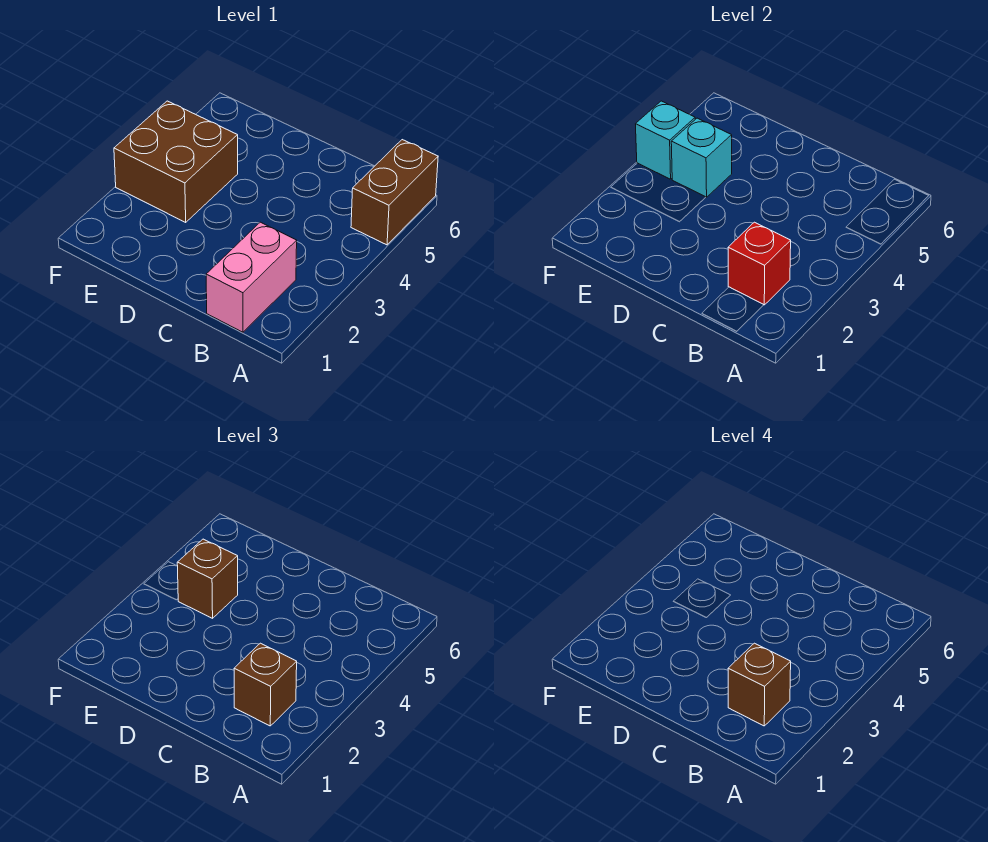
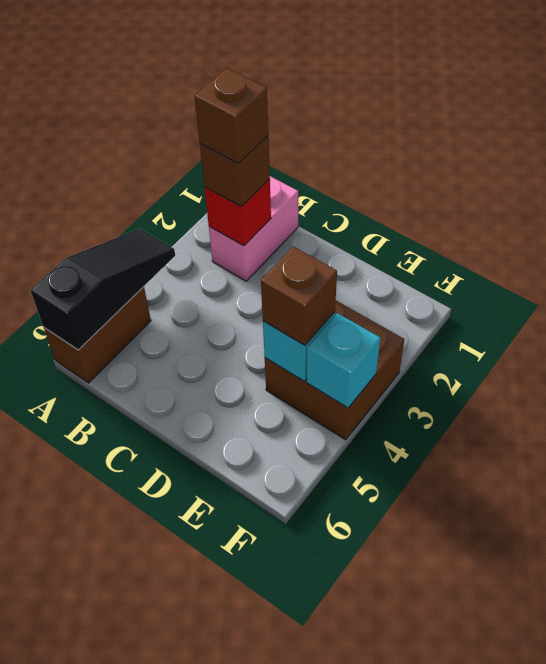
none -> black slope A4:A6 level 2 top 6

